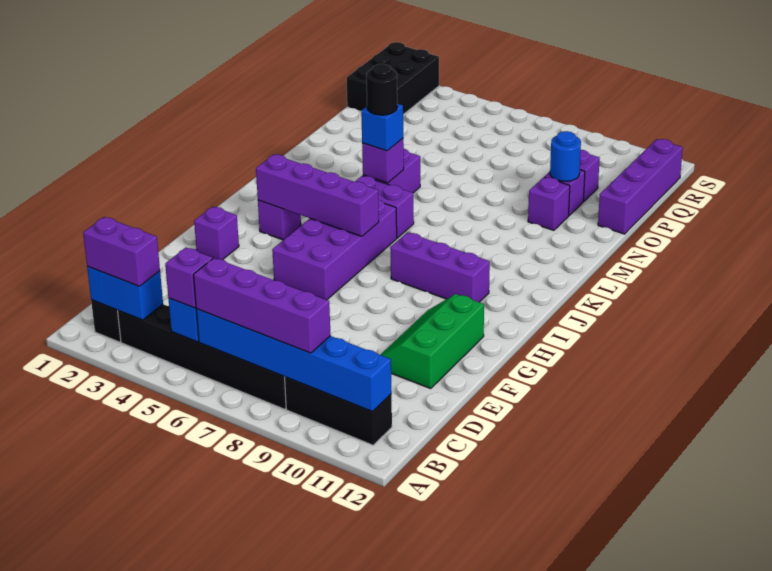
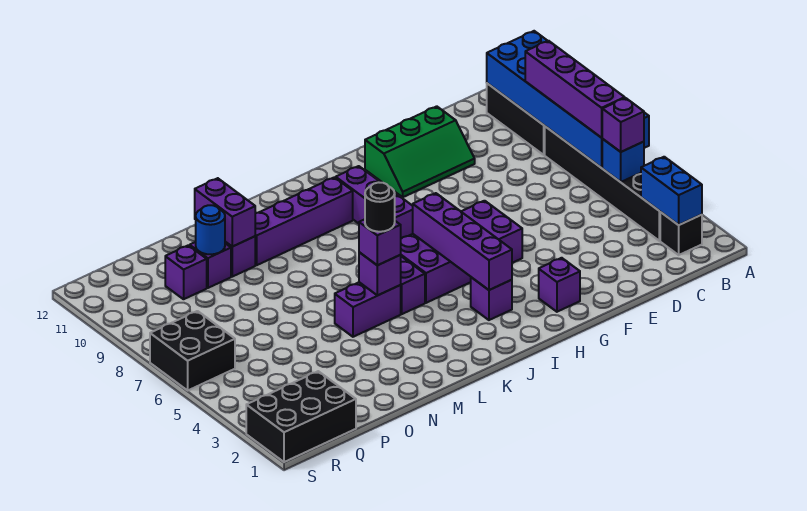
purple brick B2:B3 level 3 -> purple brick N10:N11 level 2
blue brick B6:B11 level 2 -> blue brick A6:B11 level 2
blue brick L5 level 3 -> purple brick L5 level 3
purple brick O12:R12 level 1 -> purple brick J10:M10 level 1
none -> black brick R6:S7 level 1

